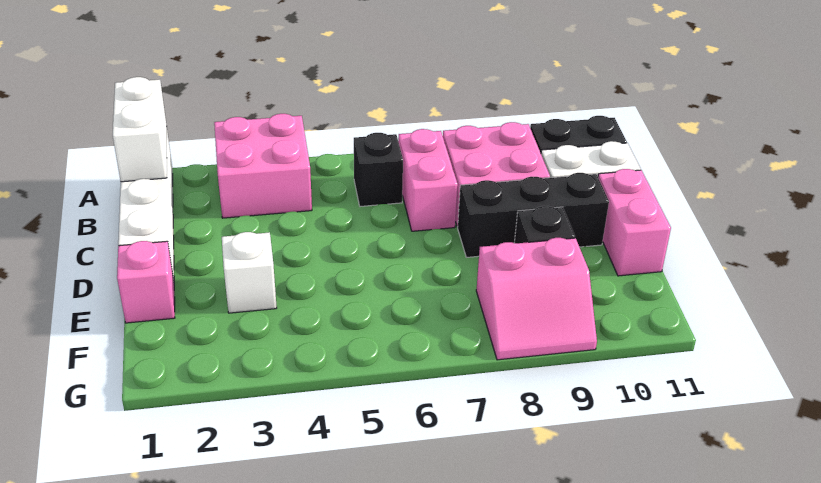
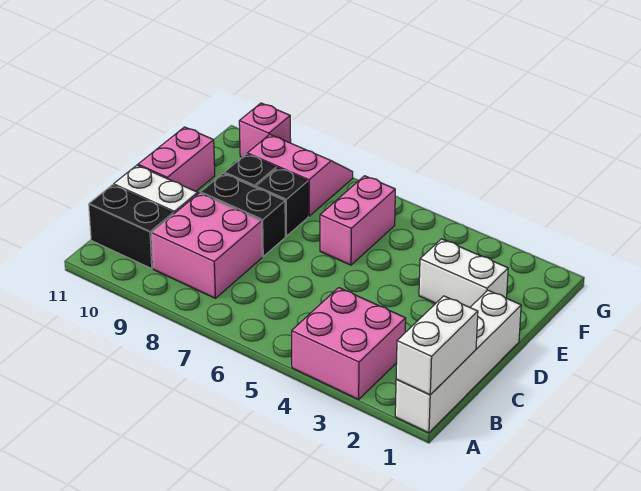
black brick B6 level 1 -> black brick E8 level 1
pink brick B7:C7 level 1 -> pink brick E6:F6 level 1
black brick D8:D10 level 1 -> black brick D8:D9 level 1
pink brick E1 level 1 -> pink brick G10 level 1
white brick E3 level 1 -> white brick E2:E3 level 1

